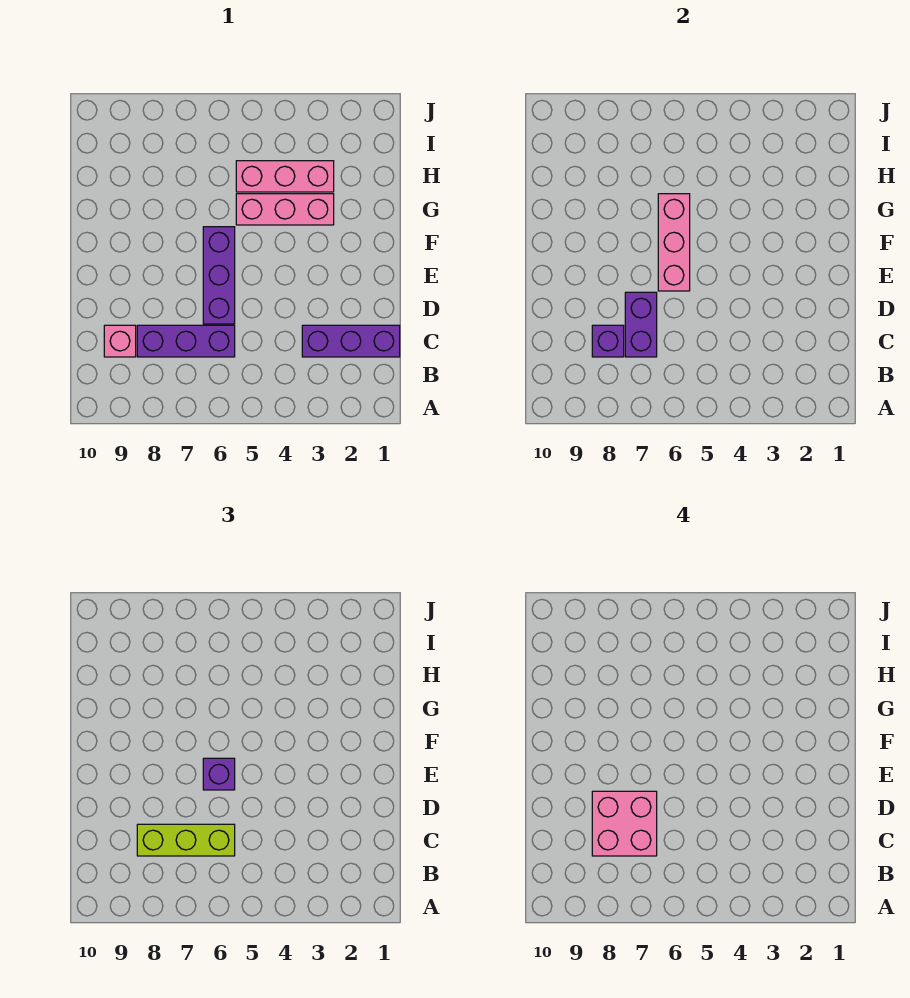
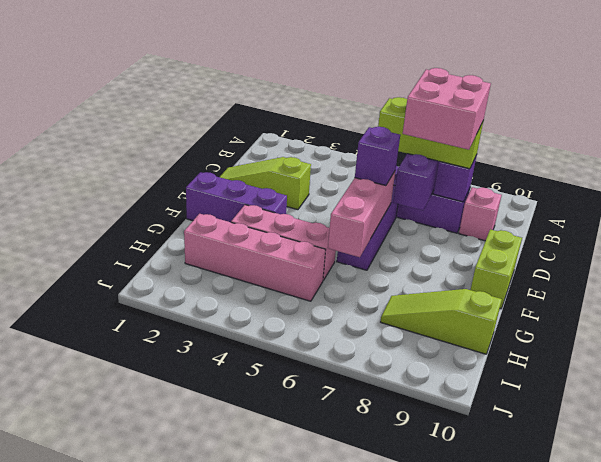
purple brick C1:C3 level 1 -> purple brick F1:F3 level 1
none -> lime slope D1:D3 level 1 top 3
none -> lime brick E10:F10 level 1
pink brick H3:H5 level 1 -> pink brick H2:H5 level 1
none -> lime slope H8:H10 level 1 top 10

